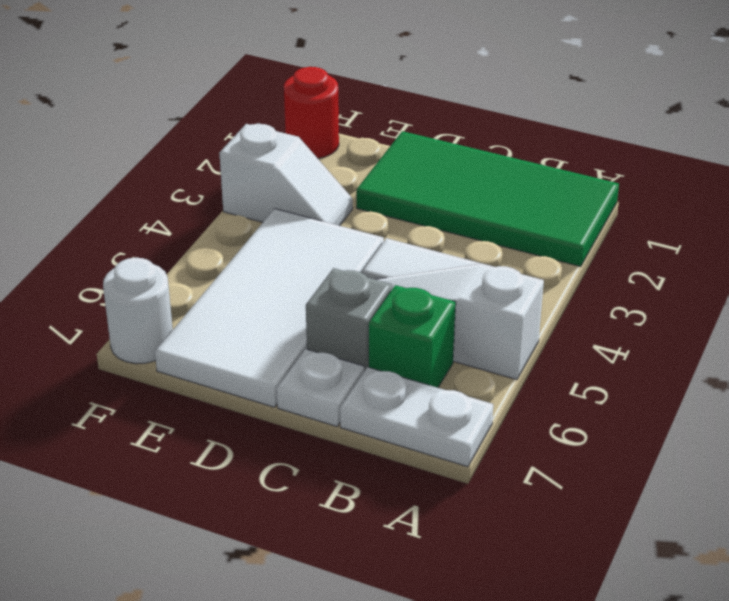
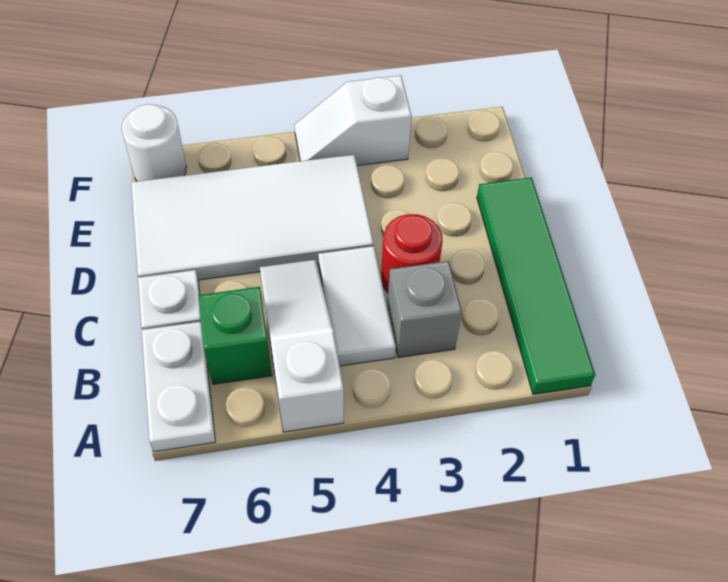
green tile A1:D2 level 1 -> green tile A1:D1 level 1
grey brick C6 level 1 -> grey brick B3 level 1
white slope E3:F3 level 1 top F -> white slope F3:F4 level 1 top 3
red round brick F1 level 1 -> red round brick C3 level 1

